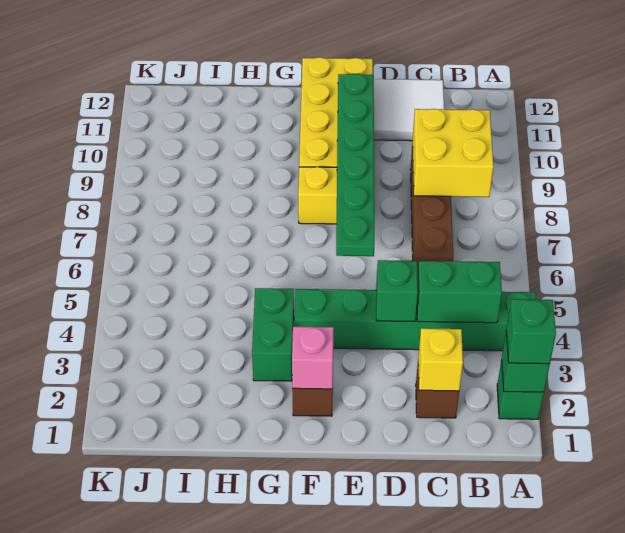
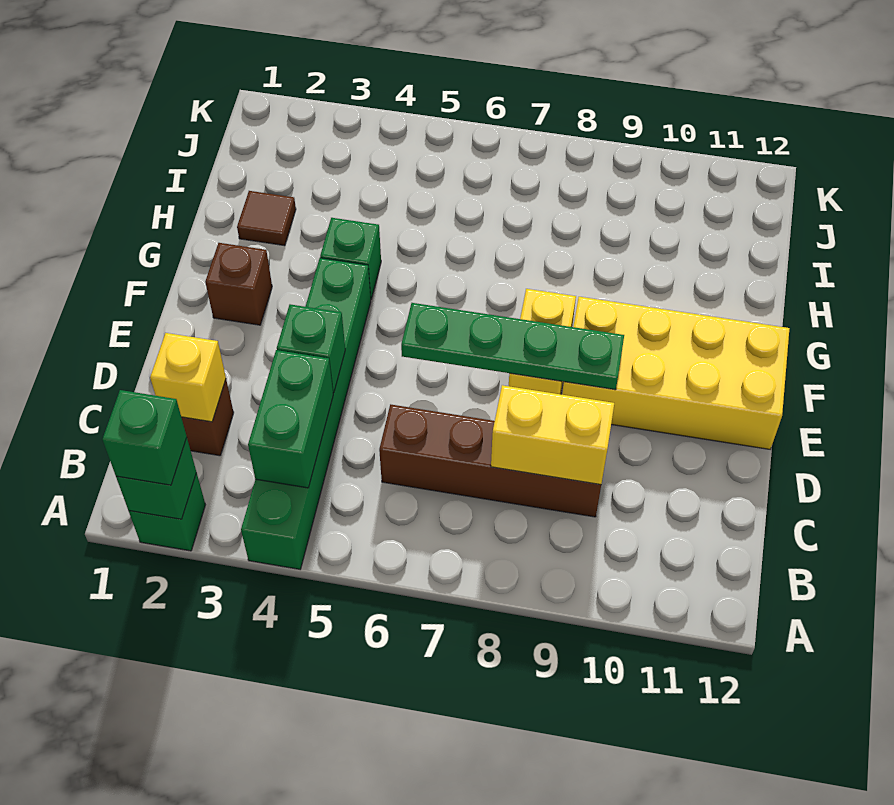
yellow brick B8:C9 level 2 -> yellow brick C8:C9 level 2
white tile C11:D12 level 1 -> none
green plate E6:E11 level 2 -> green plate E6:E9 level 2
pink brick F2 level 2 -> none
green brick G3:G4 level 1 -> green brick G4 level 1
none -> brown tile H2 level 1

